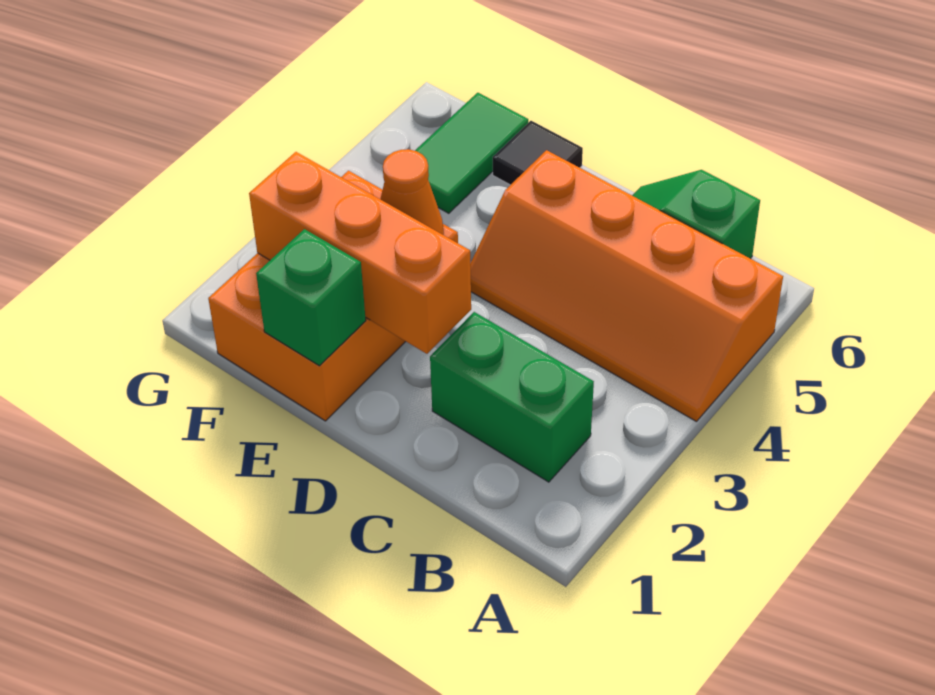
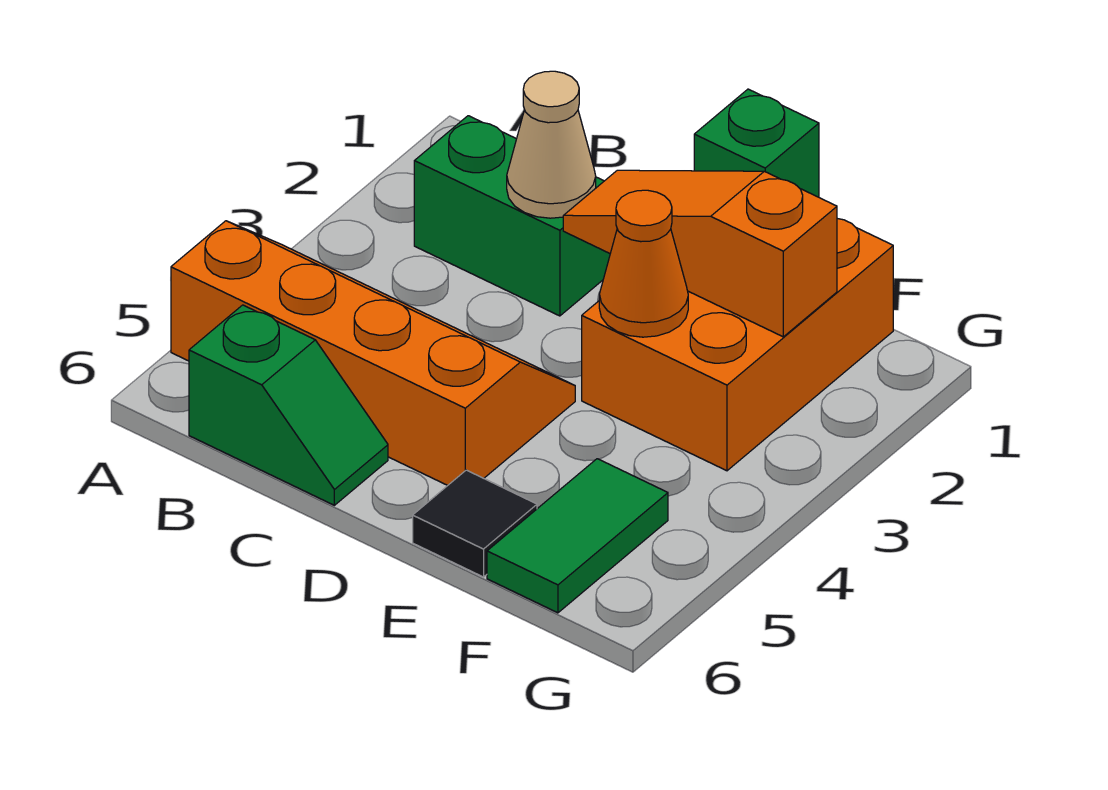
none -> tan cone C2 level 2
orange brick D2:F2 level 2 -> orange slope D2:F2 level 2 top F

